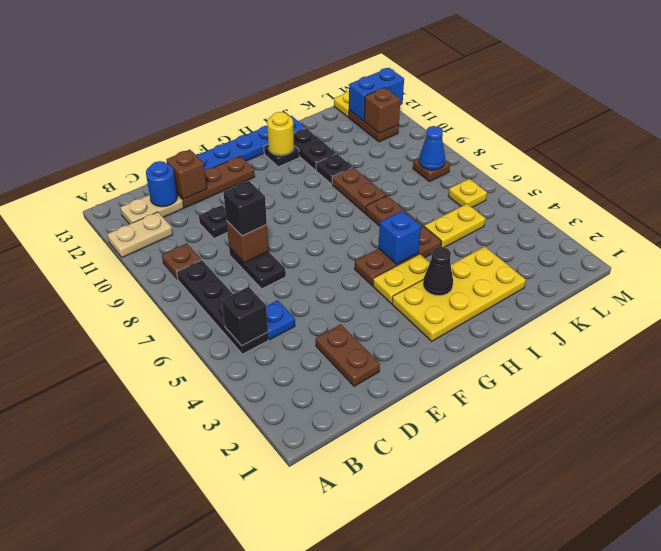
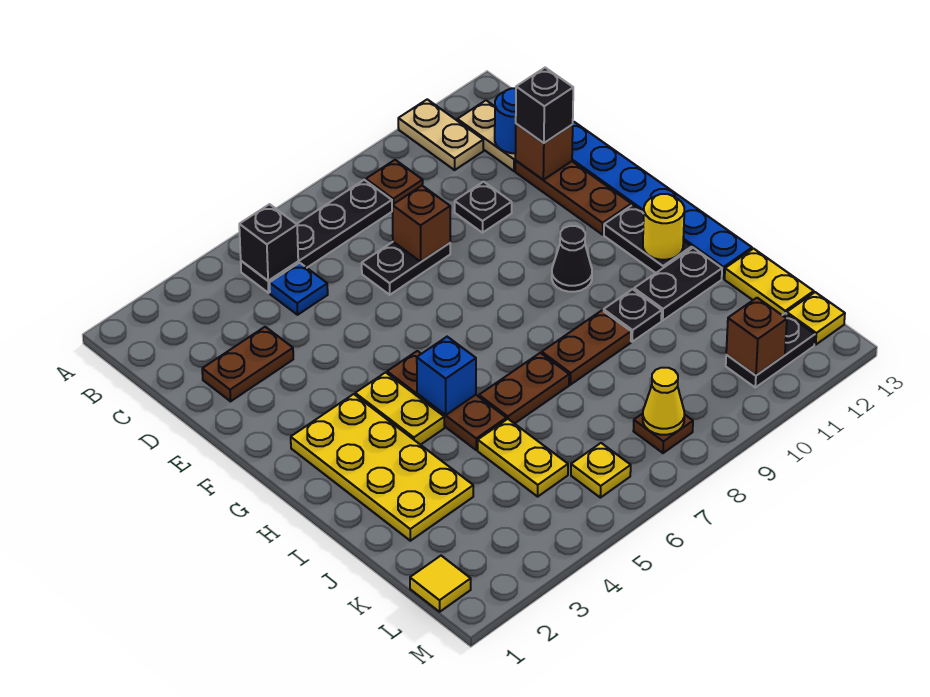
black brick D8 level 3 -> black brick D12 level 3
black cone H3 level 2 -> black cone G10 level 1
black plate H12 level 1 -> black plate G12:H12 level 1
none -> yellow plate J13:K13 level 1
none -> yellow tile L1 level 1
blue cone L8 level 2 -> yellow cone L8 level 2
brown plate L11:L12 level 1 -> black plate L11:L12 level 1
blue brick L12:M12 level 2 -> none

